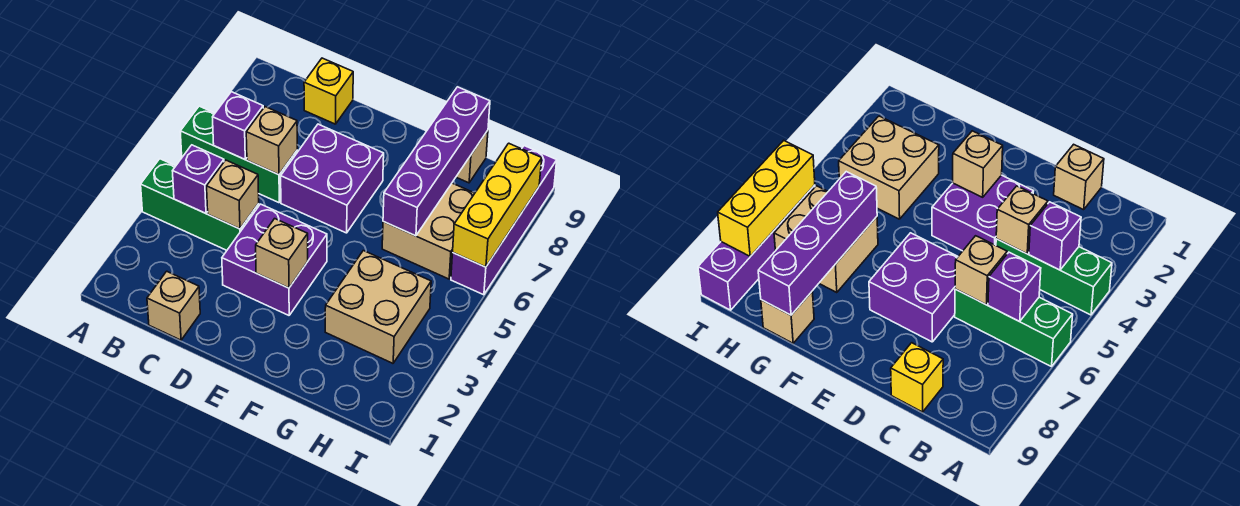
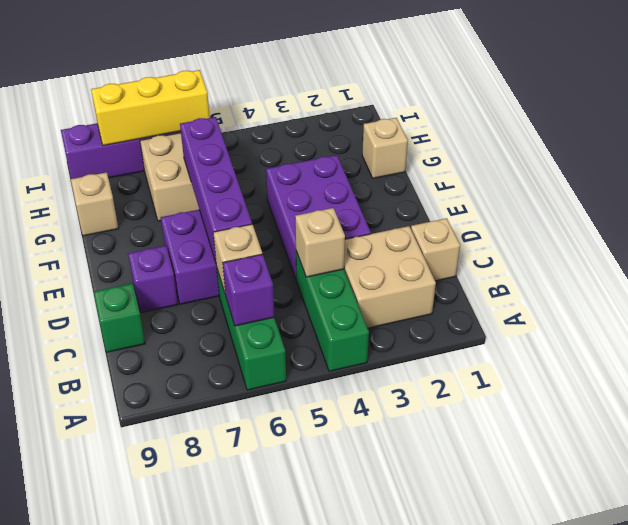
purple brick B4 level 2 -> purple brick D8 level 1
yellow brick C9 level 1 -> green brick C9 level 1
purple brick D3:E4 level 1 -> purple brick D3:F4 level 1
tan brick E3 level 2 -> tan brick G1 level 1
tan brick G3:H4 level 1 -> tan brick B2:C3 level 1
purple brick G6:G9 level 2 -> purple brick D6:G6 level 2

